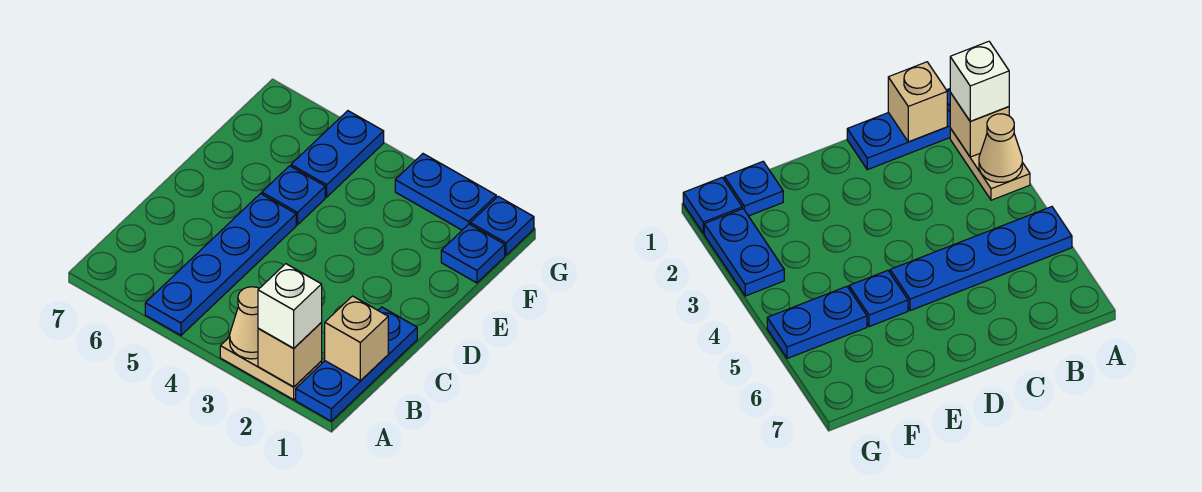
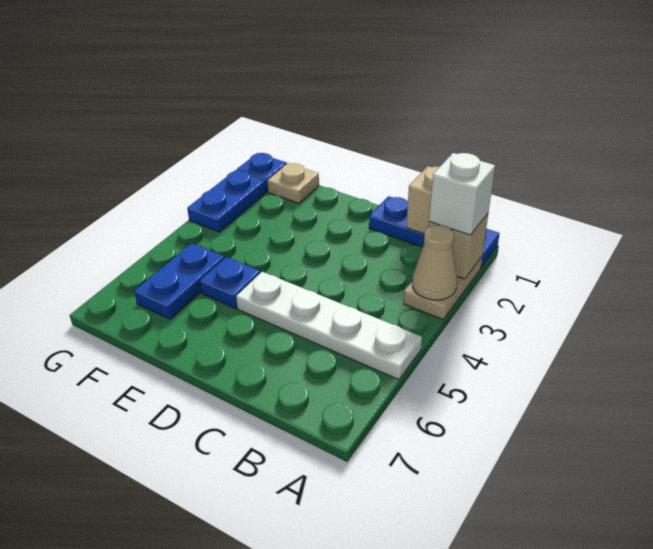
blue plate A5:D5 level 1 -> white plate A5:D5 level 1
blue plate F1 level 1 -> tan plate F1 level 1
blue plate F5:G5 level 1 -> blue plate F5:F6 level 1

